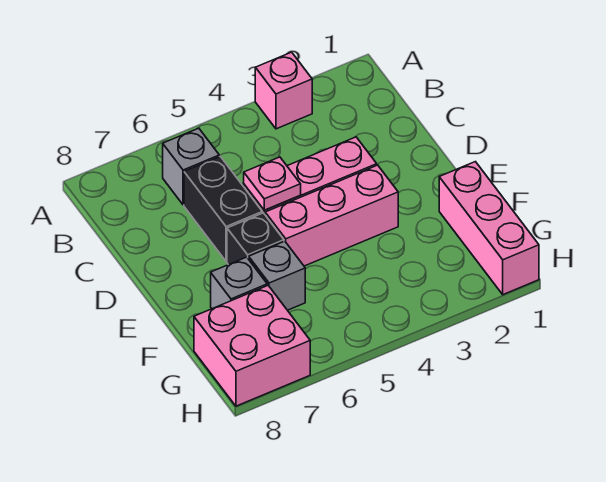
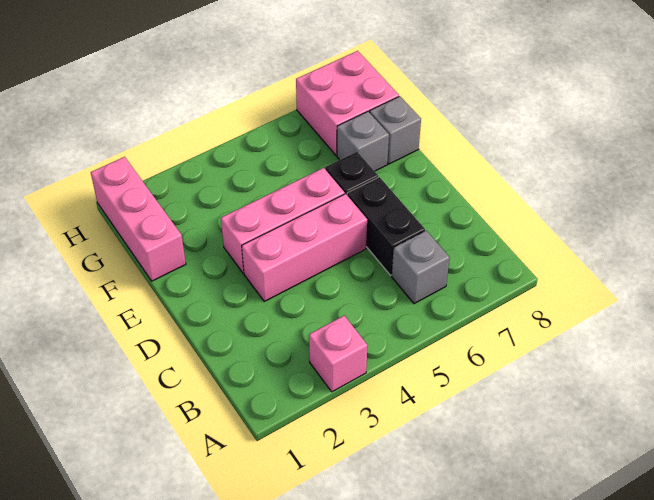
pink plate D5 level 2 -> none
grey brick F6 level 1 -> grey brick F8 level 1

